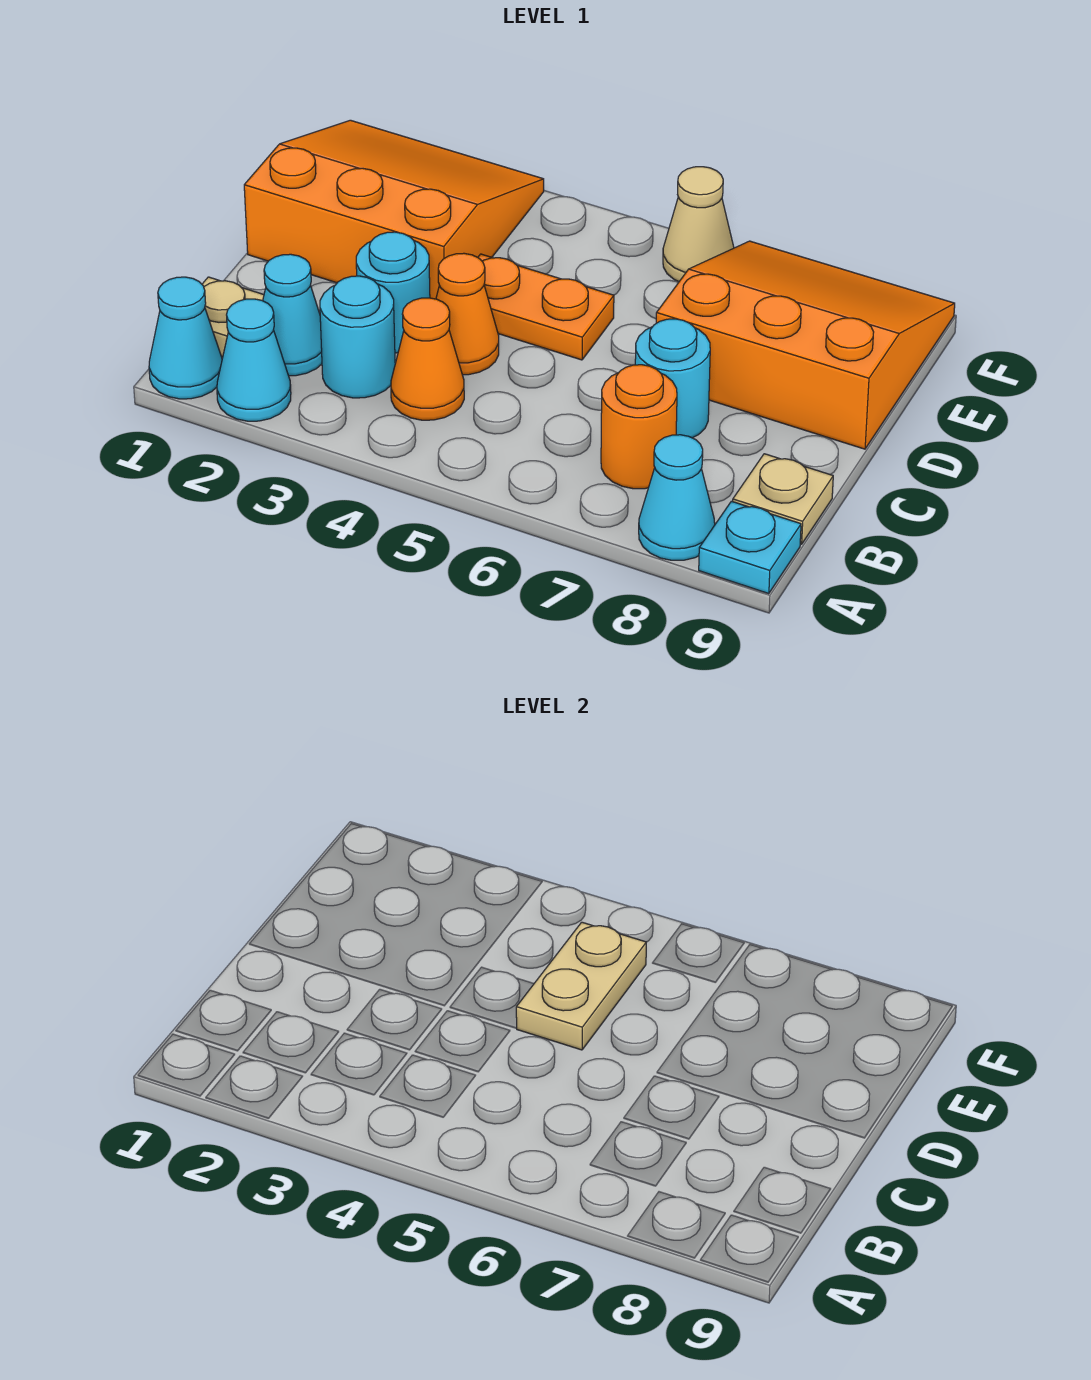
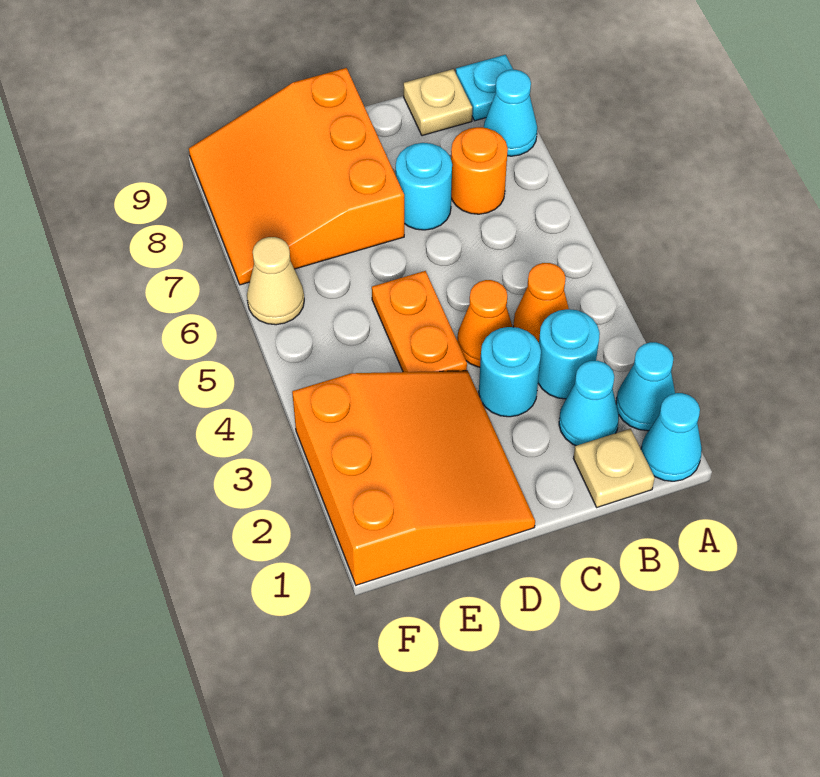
orange slope D1:F3 level 1 top D -> orange slope D1:F3 level 1 top F
tan plate D5:E5 level 2 -> none

